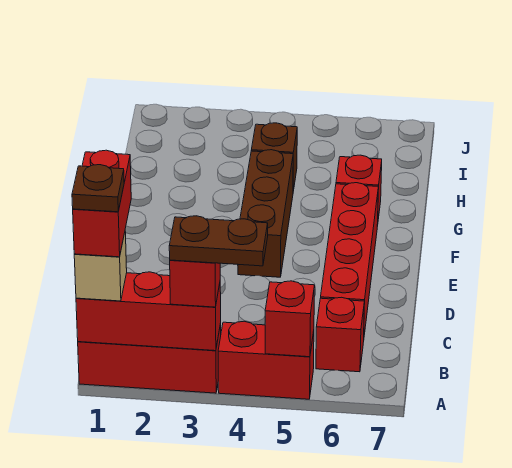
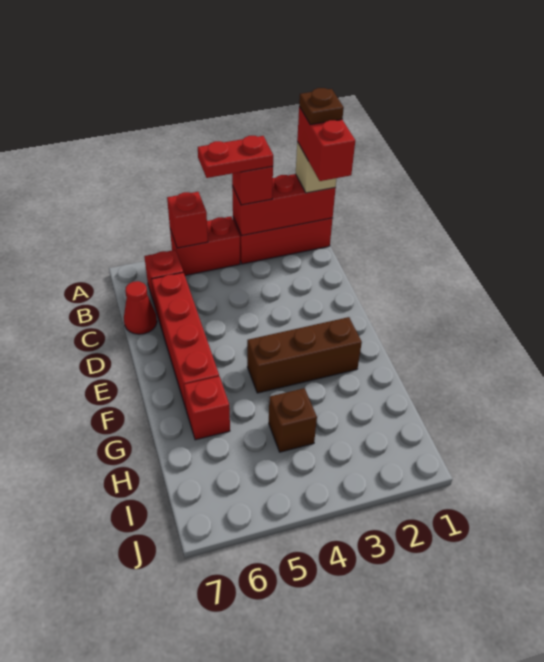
brown plate A3:A4 level 4 -> red plate A3:A4 level 4
none -> red cone C7 level 1
brown brick E4:G4 level 1 -> brown brick F2:F4 level 1

